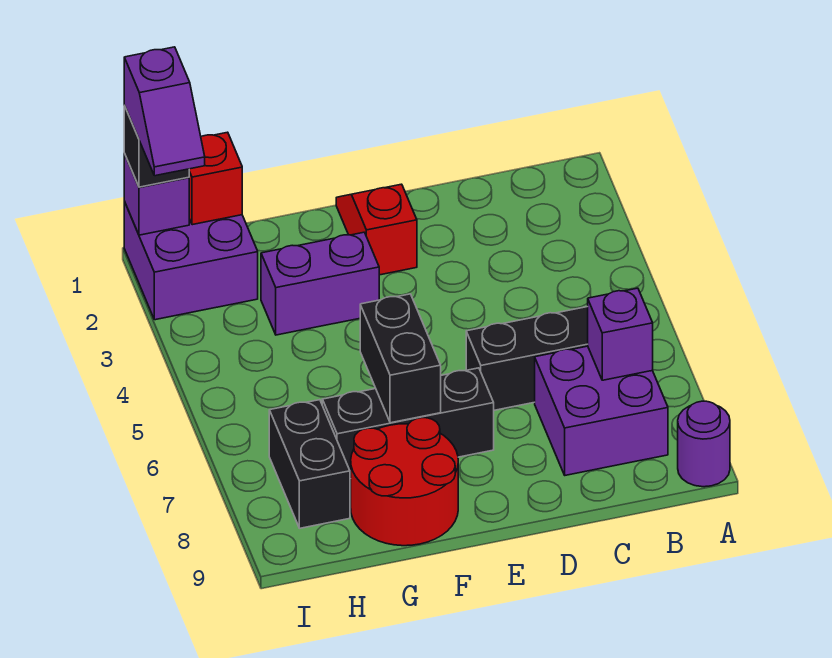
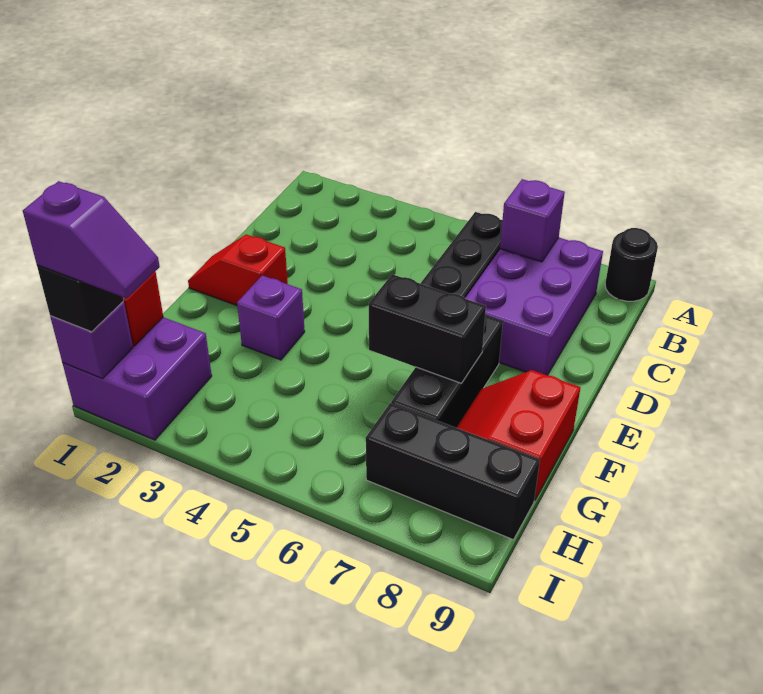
purple round brick A9 level 1 -> black round brick A9 level 1
purple brick B7:C8 level 1 -> purple brick B7:D8 level 1
purple brick F3:G3 level 1 -> purple brick F3 level 1
red round brick F8:G9 level 1 -> red slope F8:G9 level 1 top 9
black brick H7:H8 level 1 -> black brick H7:H9 level 1

